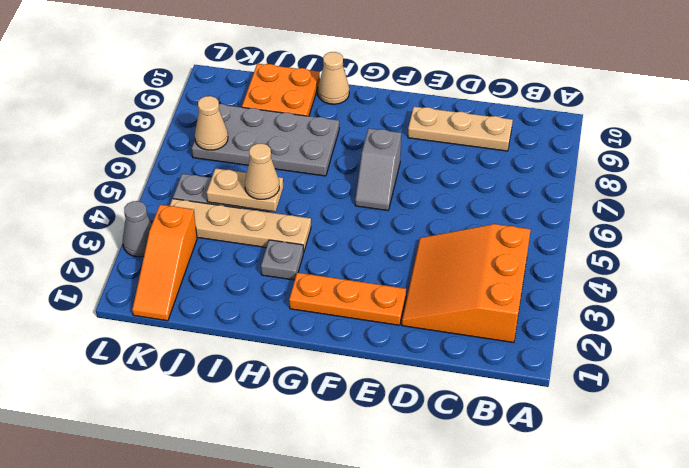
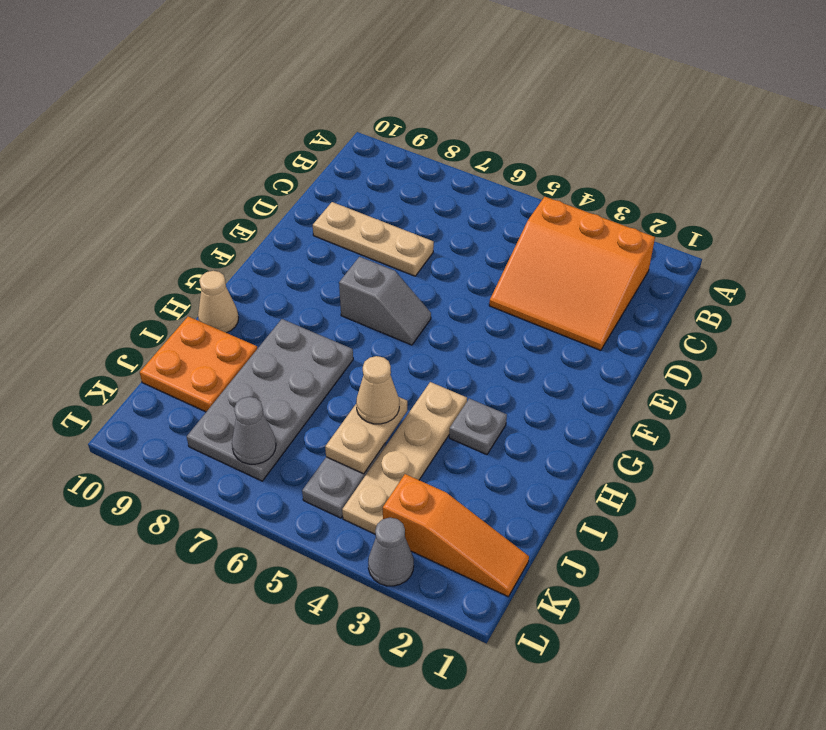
tan plate C9:E9 level 1 -> tan plate D7:D9 level 1
orange plate E2:G2 level 1 -> none
tan cone K7 level 2 -> grey cone K7 level 2

